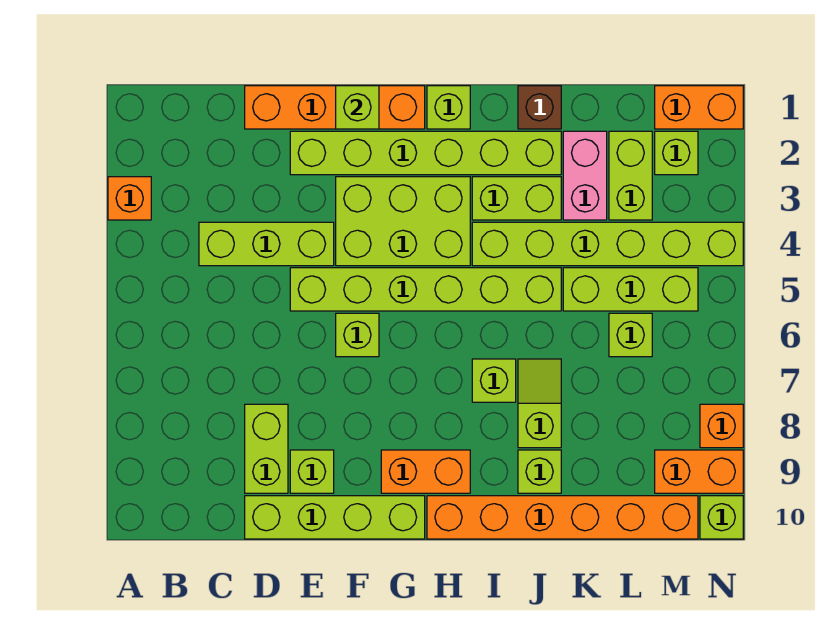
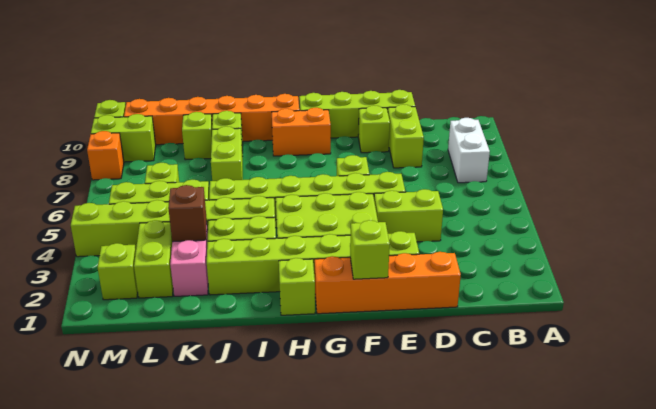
orange brick A3 level 1 -> none
none -> white brick B7:B8 level 1
lime brick C4:E4 level 1 -> lime brick D4:E4 level 1
lime brick I7 level 1 -> lime brick K9 level 1
brown brick J1 level 1 -> brown brick K3 level 2
lime slope J7:J8 level 1 top 8 -> lime brick J7:J8 level 1
orange brick M1:N1 level 1 -> none
orange brick M9:N9 level 1 -> lime brick M9:N9 level 1

